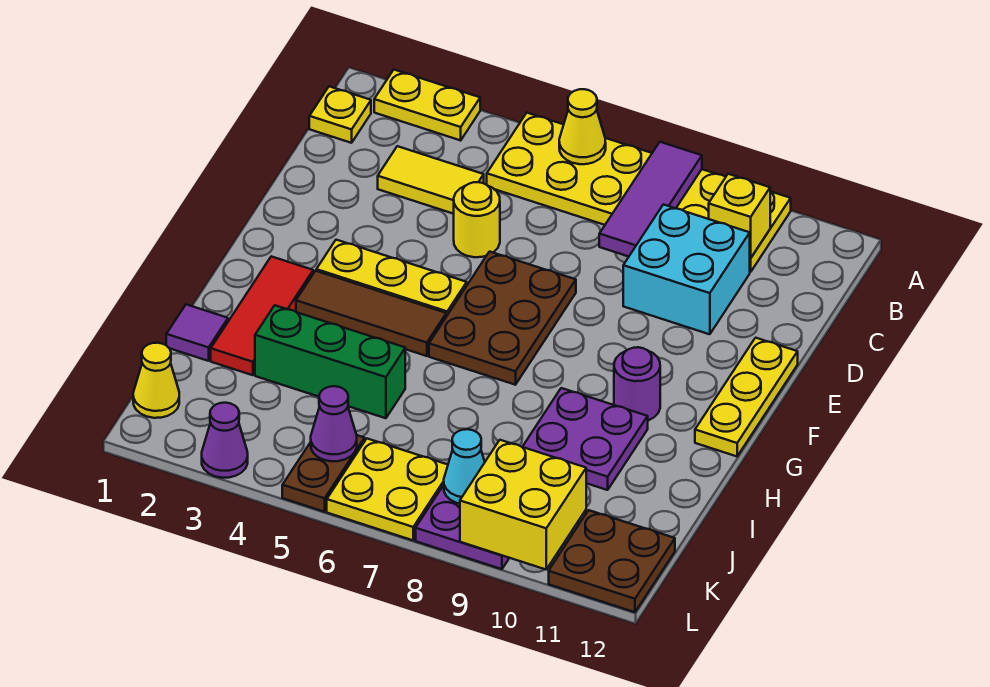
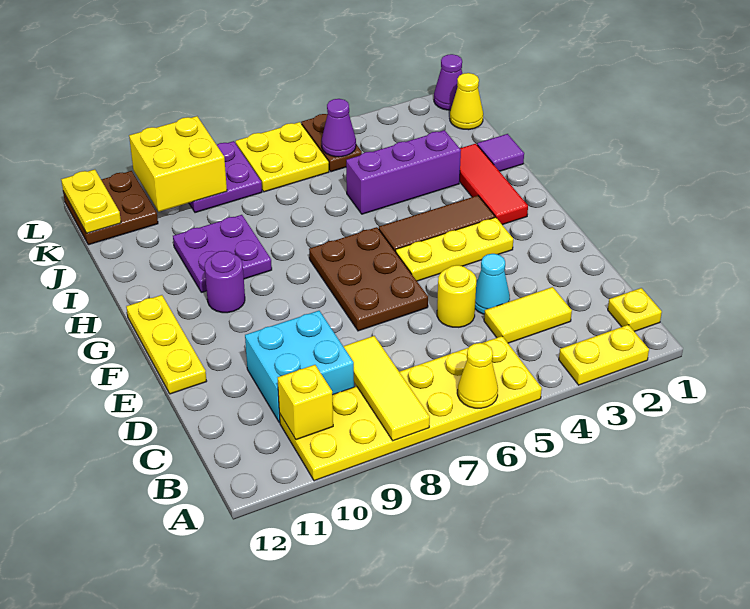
purple tile A8:C8 level 2 -> yellow tile A8:C8 level 2
green brick I3:I5 level 1 -> purple brick I3:I5 level 1
cyan cone K8 level 2 -> cyan cone D4 level 1
none -> yellow plate K12:L12 level 2
purple cone L3 level 1 -> purple cone L1 level 1

